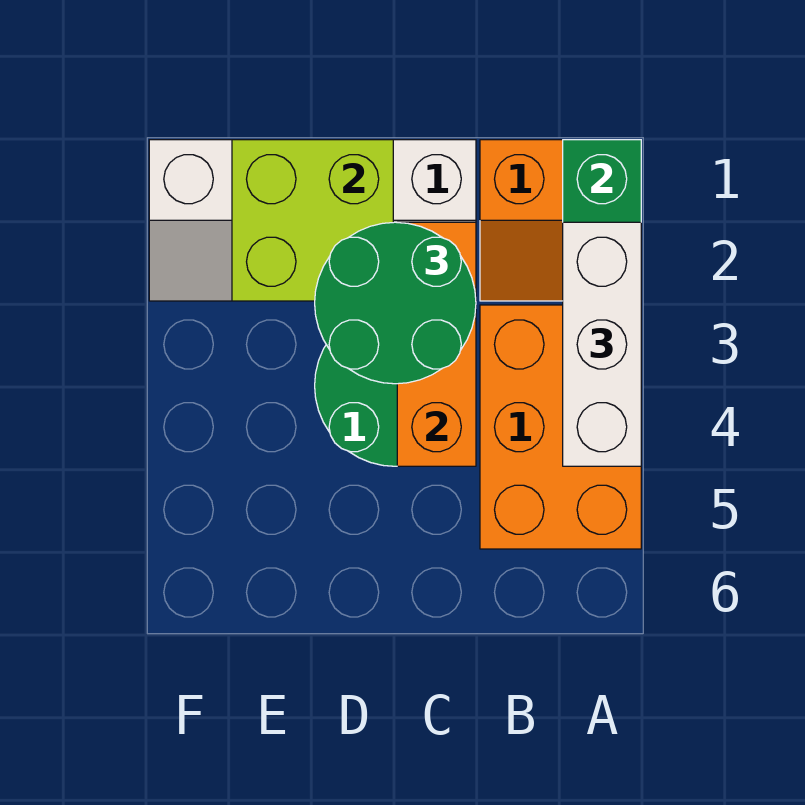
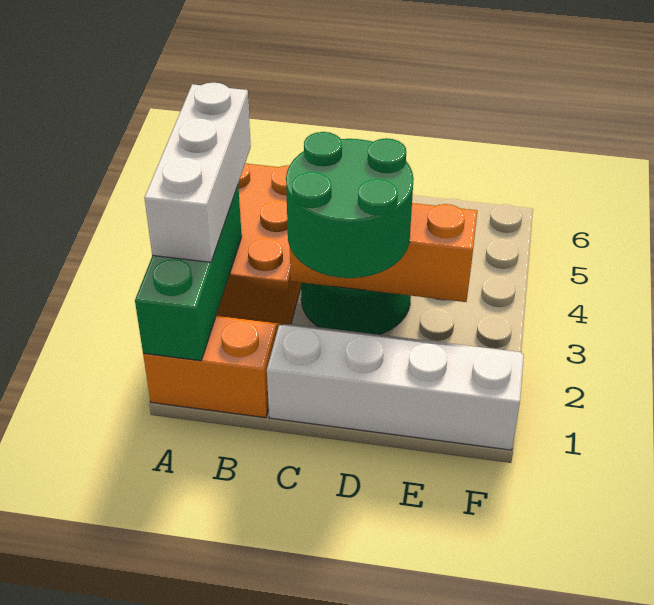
orange brick C2:C4 level 2 -> orange brick C3:E3 level 2
lime brick D1:E2 level 2 -> none

